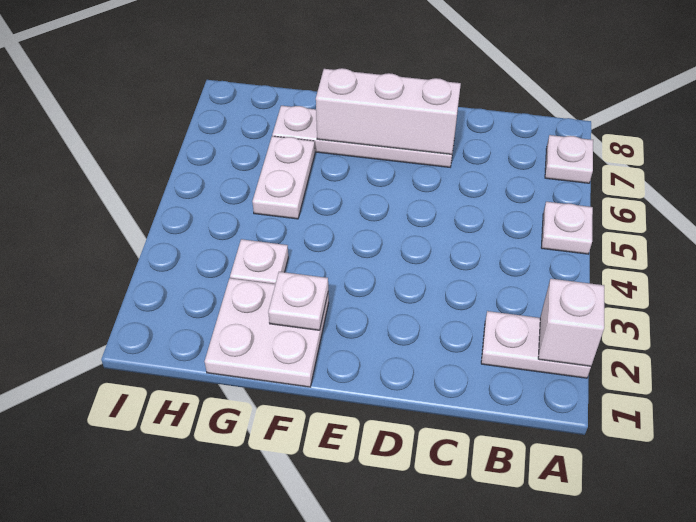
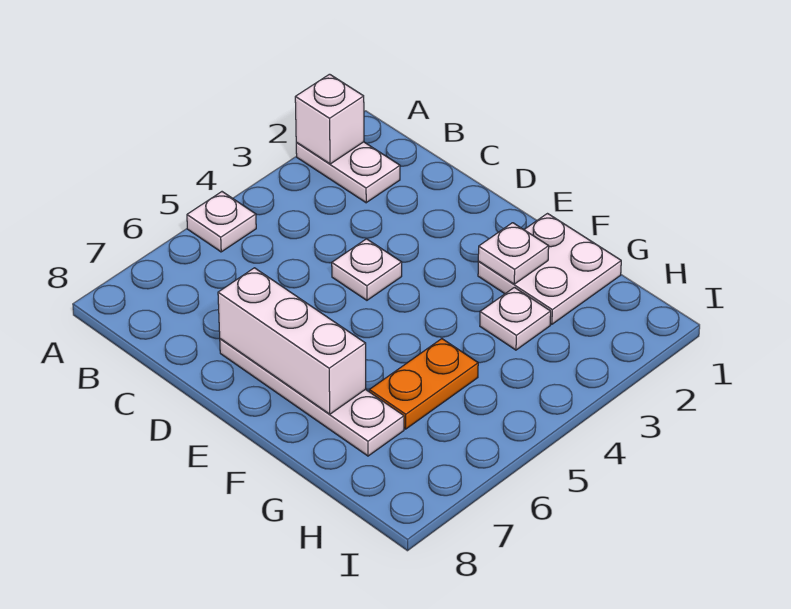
white plate A7 level 1 -> white plate D4 level 1
white plate G5:G6 level 1 -> orange plate G5:G6 level 1

